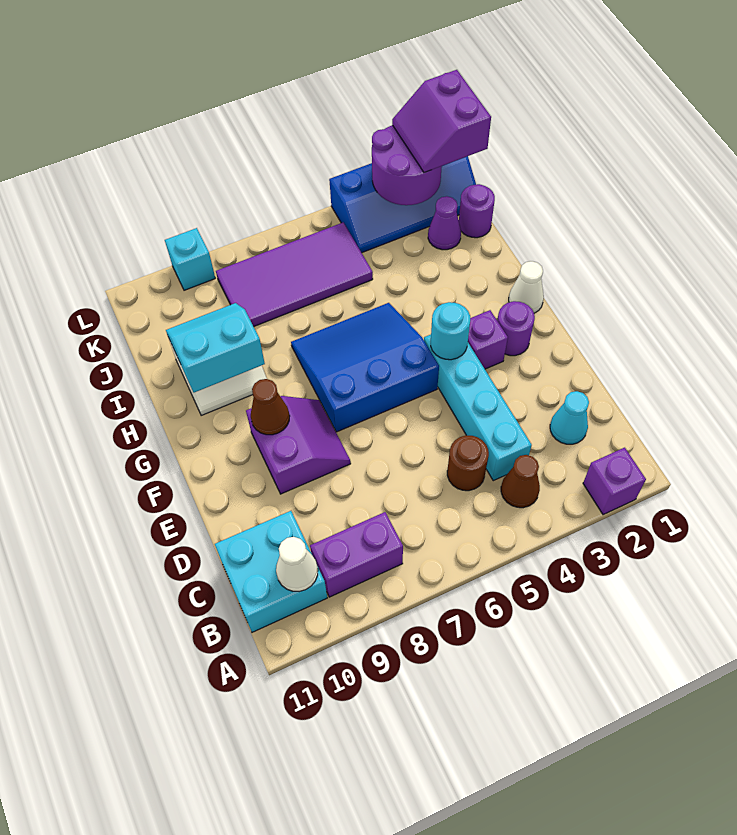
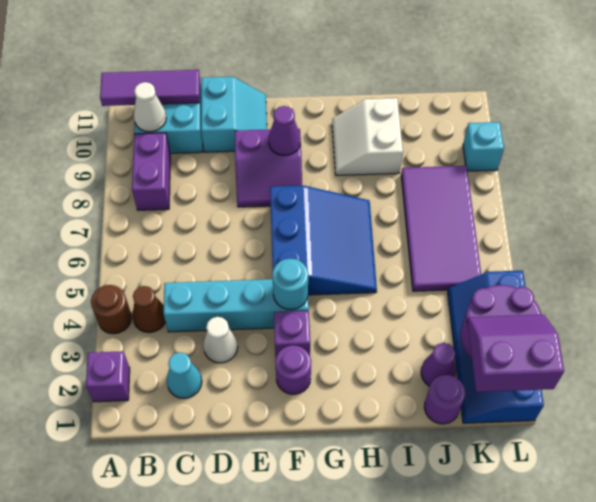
none -> purple tile A11:C11 level 2
brown round brick C5 level 1 -> brown round brick A4 level 1
brown cone F9 level 2 -> purple cone F9 level 2
white cone G1 level 1 -> white cone D3 level 1
cyan slope H9:I10 level 2 top H -> cyan slope D10:E11 level 1 top D

